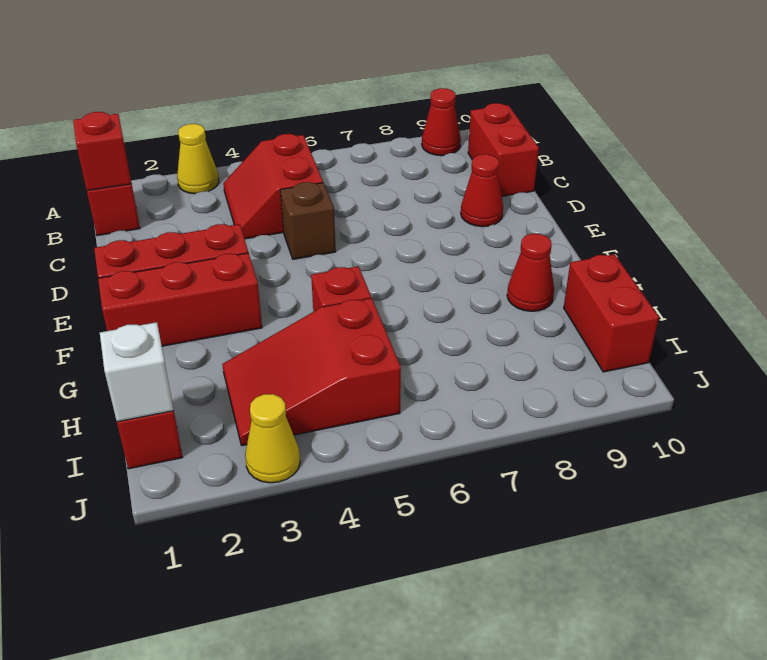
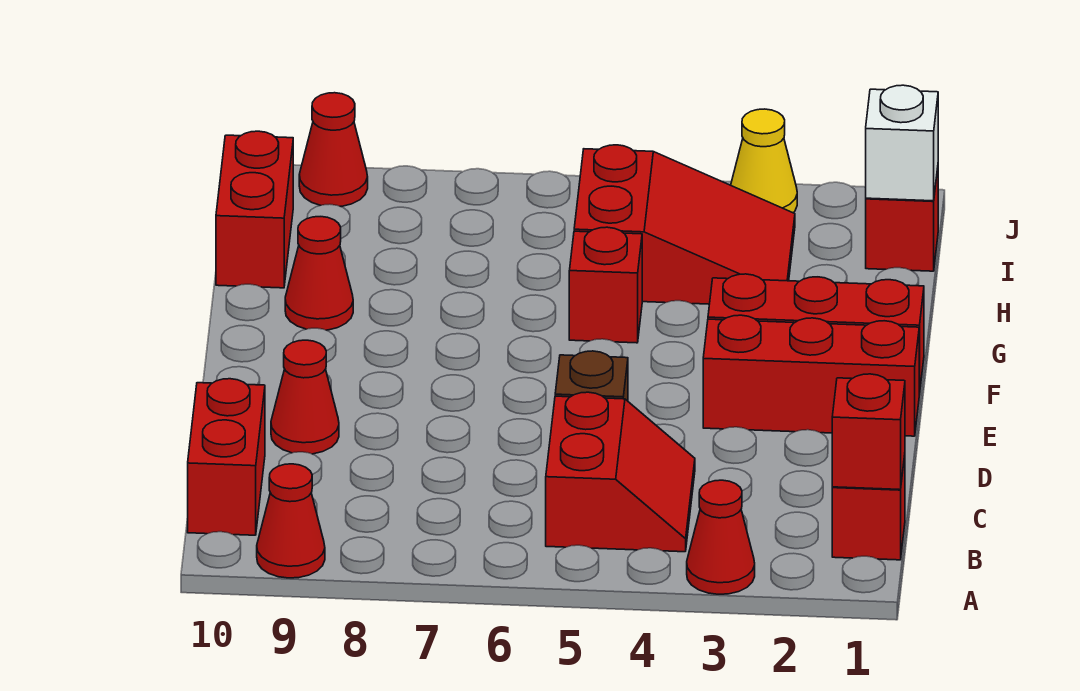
yellow cone A3 level 1 -> red cone A3 level 1
none -> red cone J9 level 1

